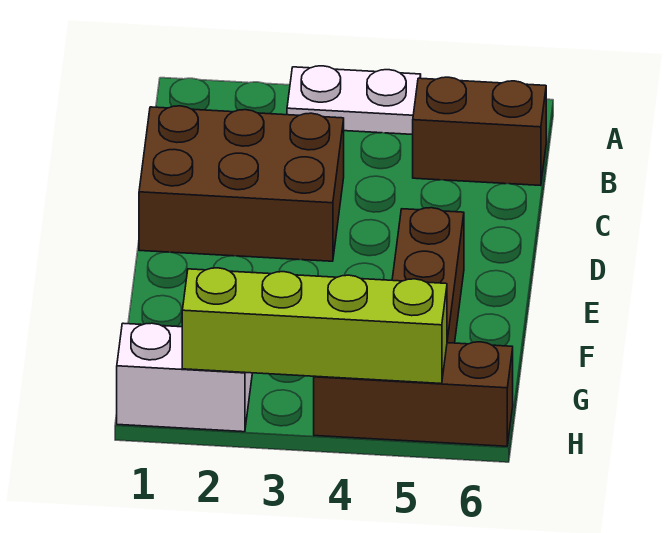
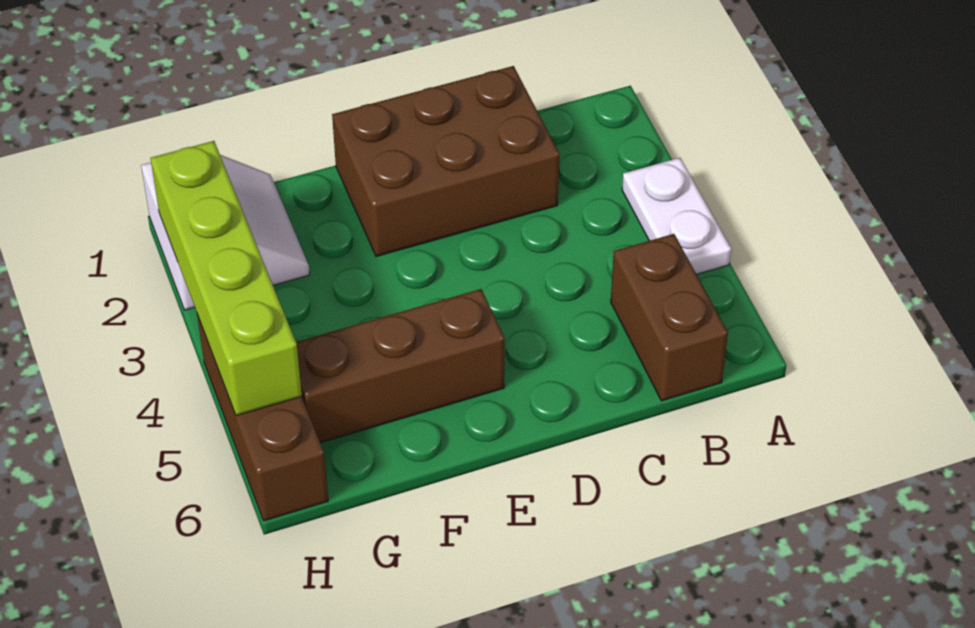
brown brick C1:D3 level 1 -> brown brick C1:E2 level 1

